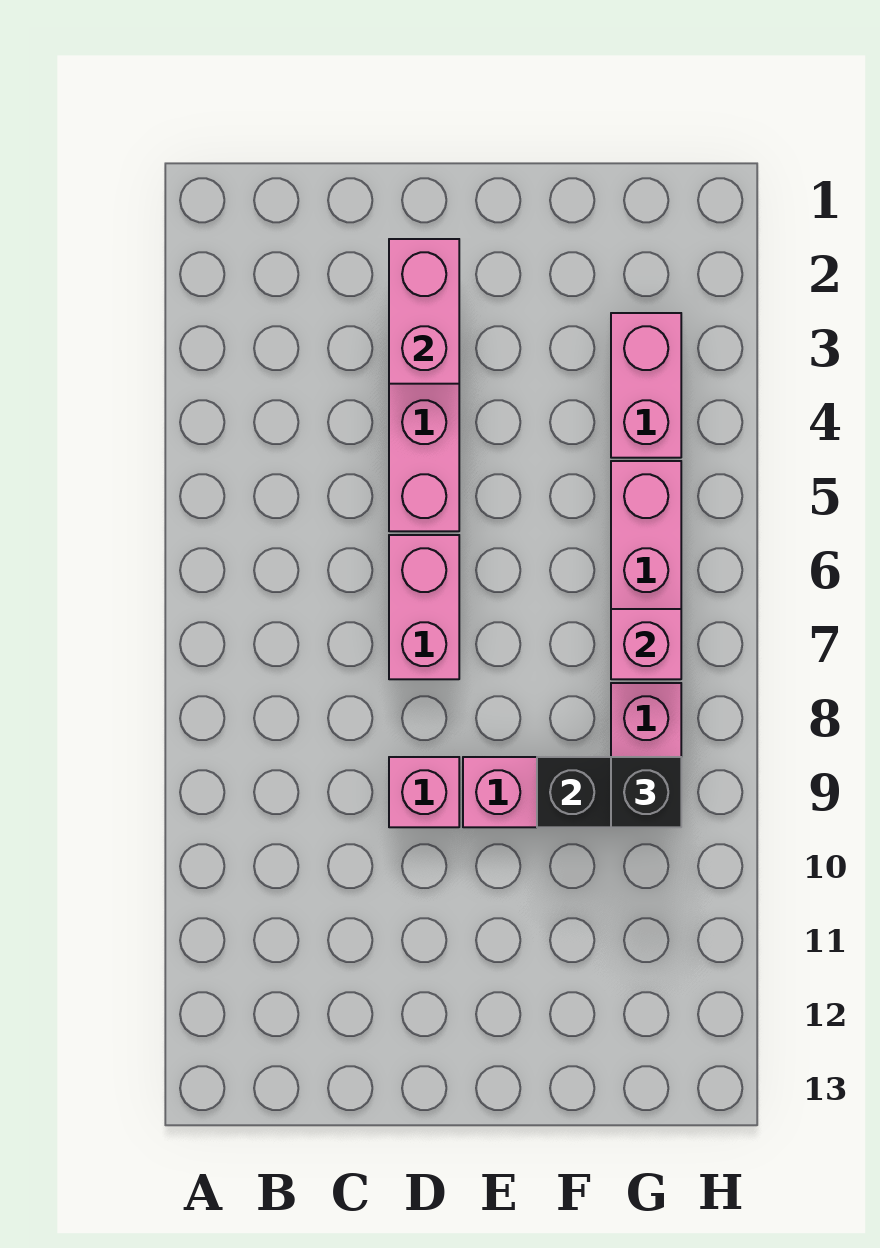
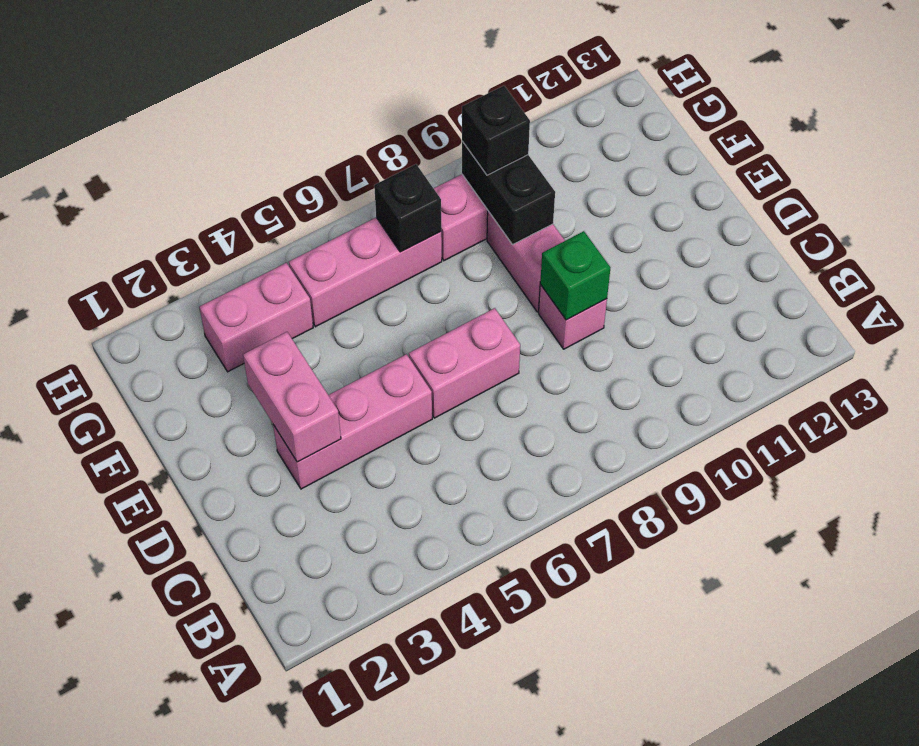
pink brick D2:D3 level 2 -> pink brick D3:E3 level 2
none -> green brick D9 level 2
pink brick G7 level 2 -> black brick G7 level 2

